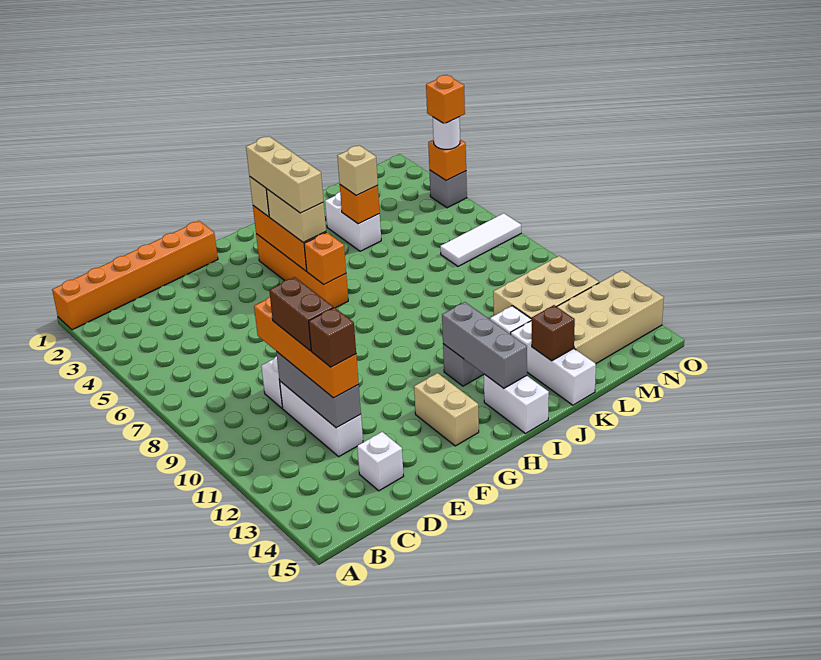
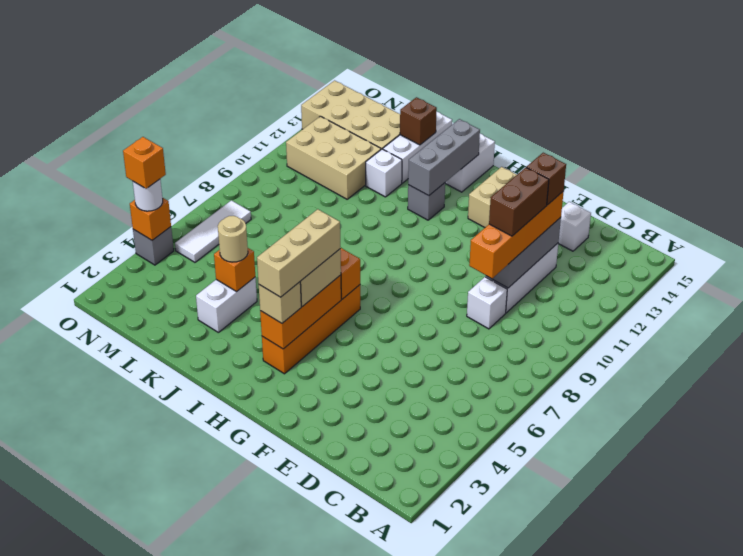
orange brick A1:F1 level 1 -> none
tan brick K4 level 3 -> tan round brick K4 level 3
white tile M7:O7 level 1 -> white tile N5:N7 level 1

